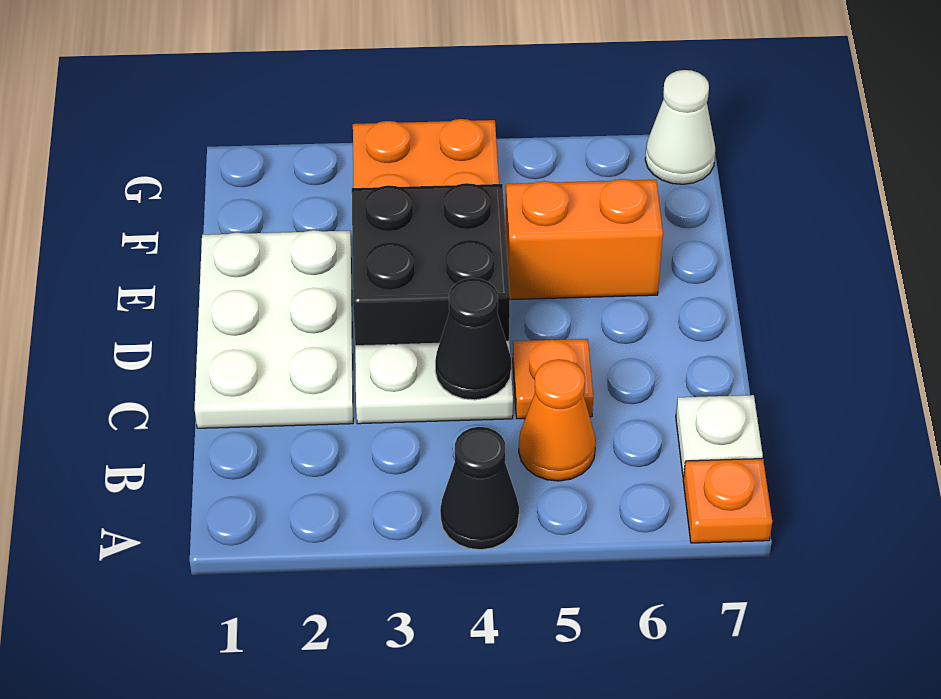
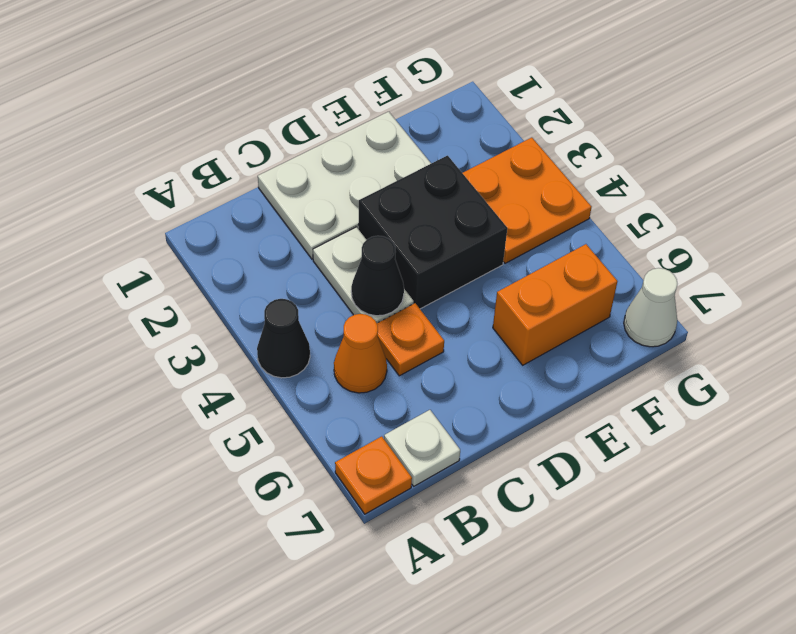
orange brick E5:E6 level 1 -> orange brick E6:F6 level 1

